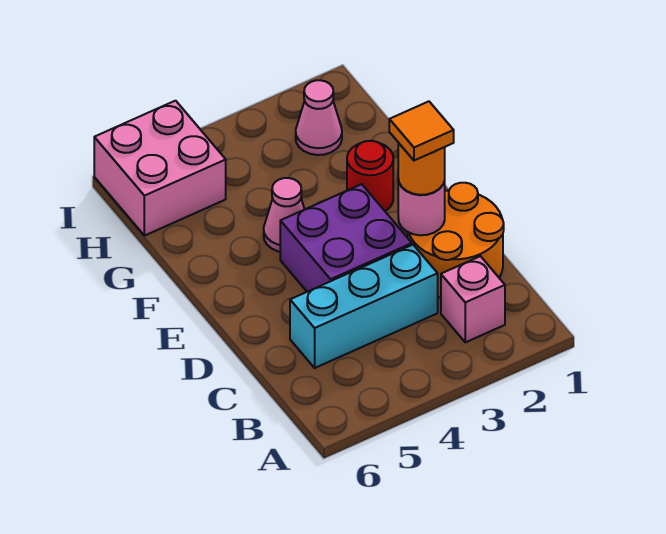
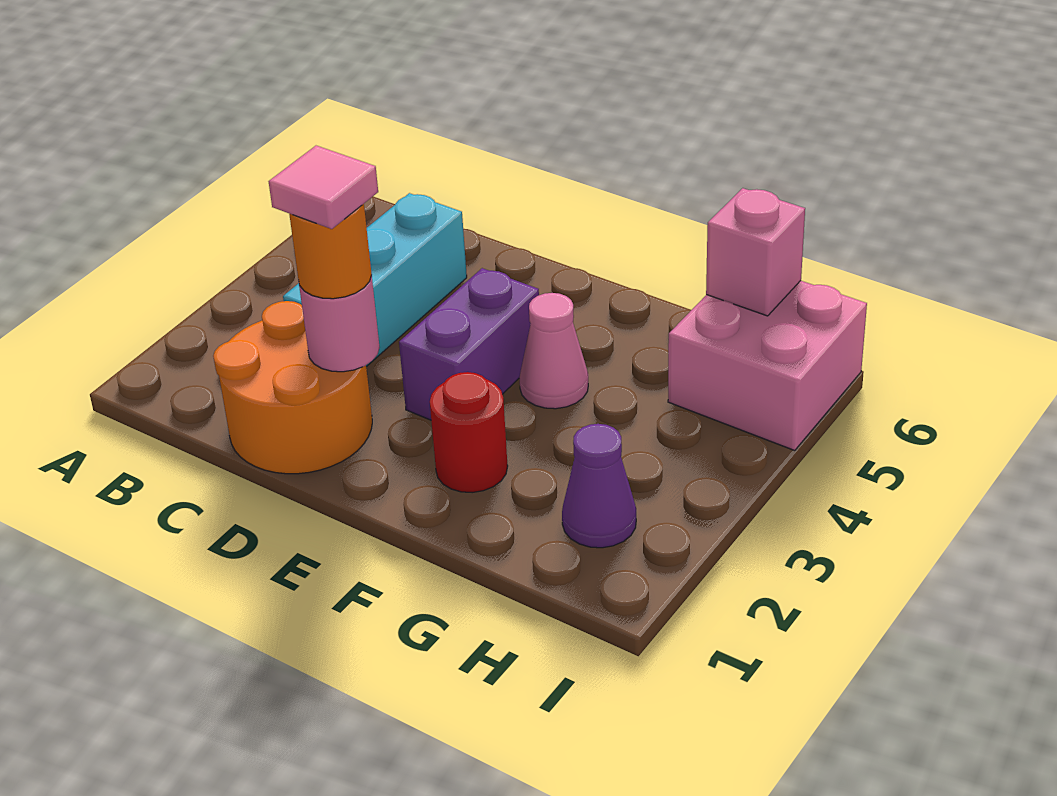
pink brick B2 level 1 -> pink brick H6 level 2
orange tile D2 level 4 -> pink tile D2 level 4
purple brick D3:E4 level 1 -> purple brick E3:E4 level 1
pink cone H2 level 1 -> purple cone H2 level 1

